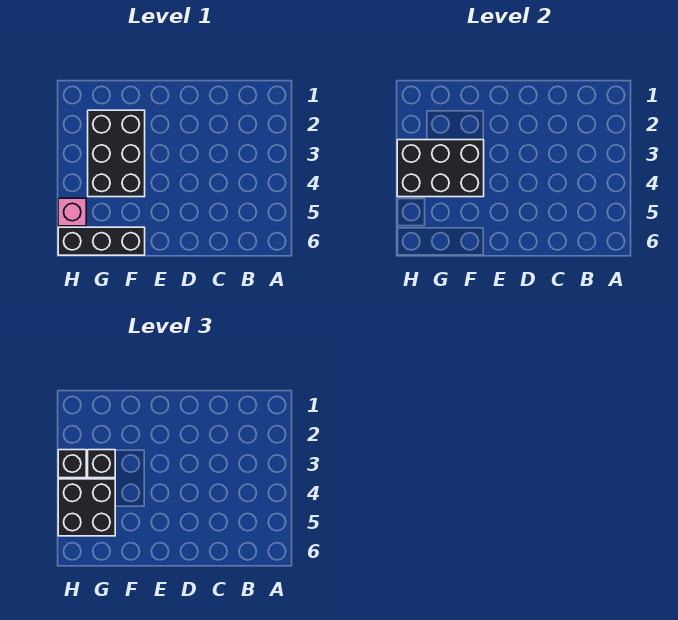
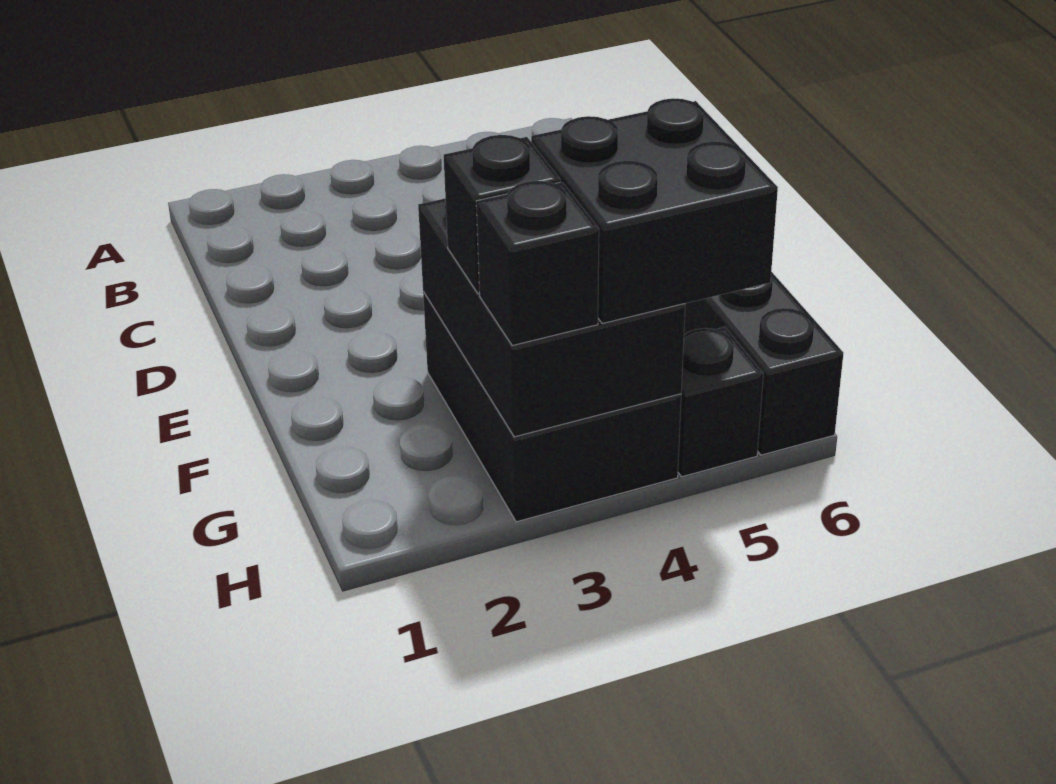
black brick F2:G4 level 1 -> black brick F3:H4 level 1
pink brick H5 level 1 -> black brick H5 level 1

